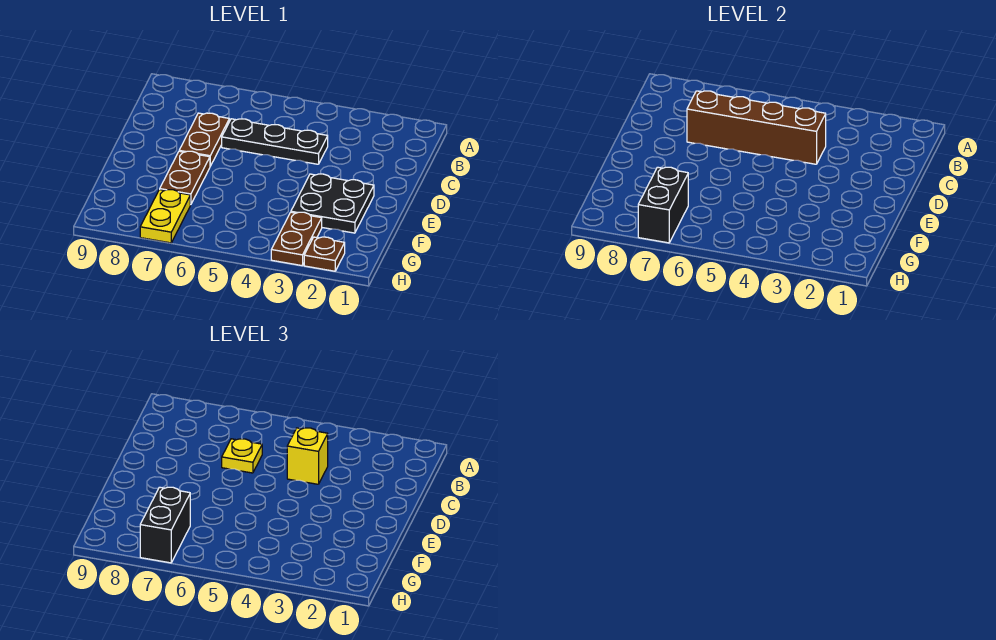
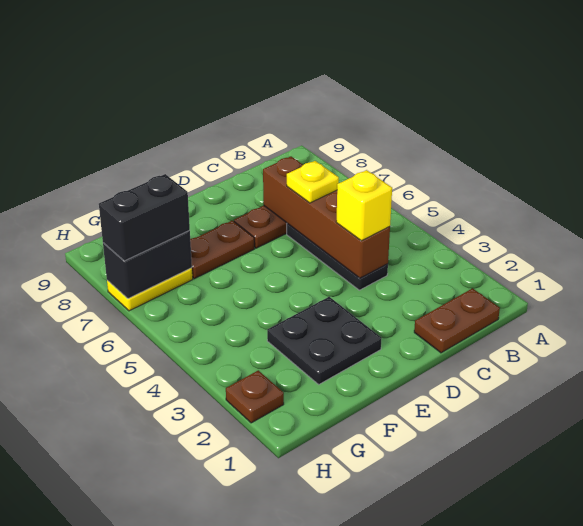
brown plate G3:H3 level 1 -> brown plate B1:C1 level 1

